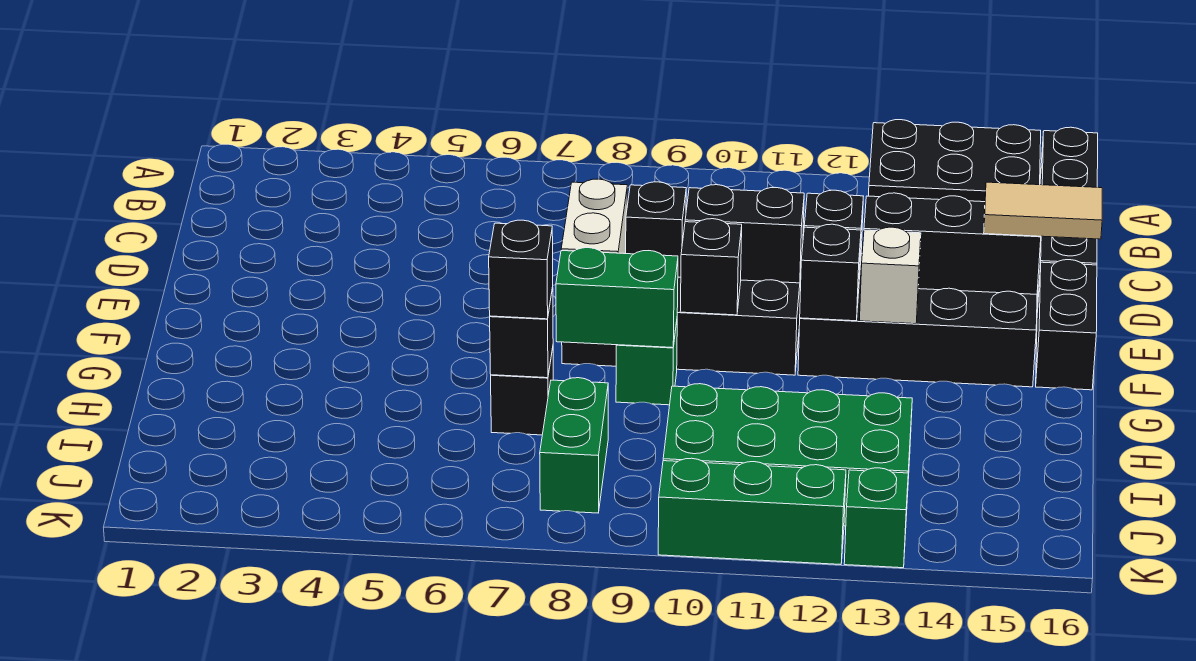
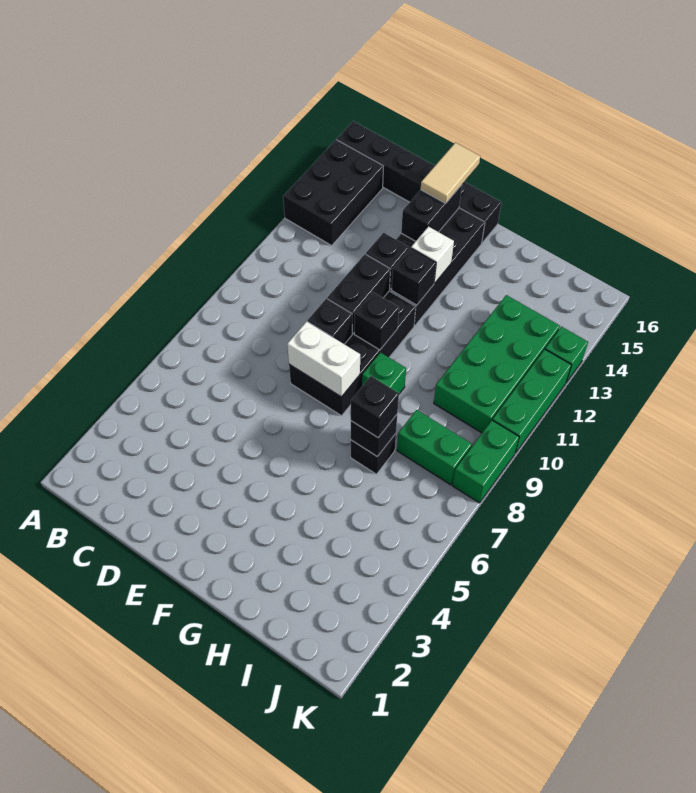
black brick E13:E15 level 2 -> black brick E14:E15 level 2
green brick G8:G9 level 2 -> green brick K8:K9 level 1

